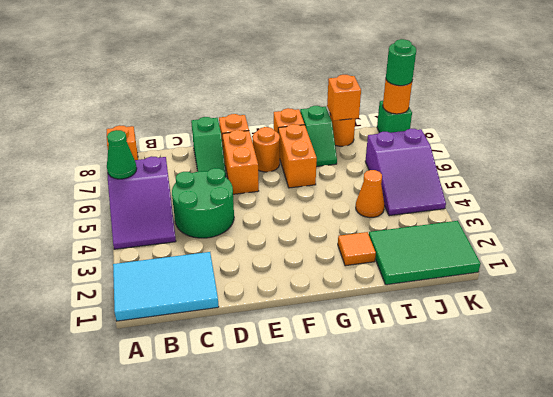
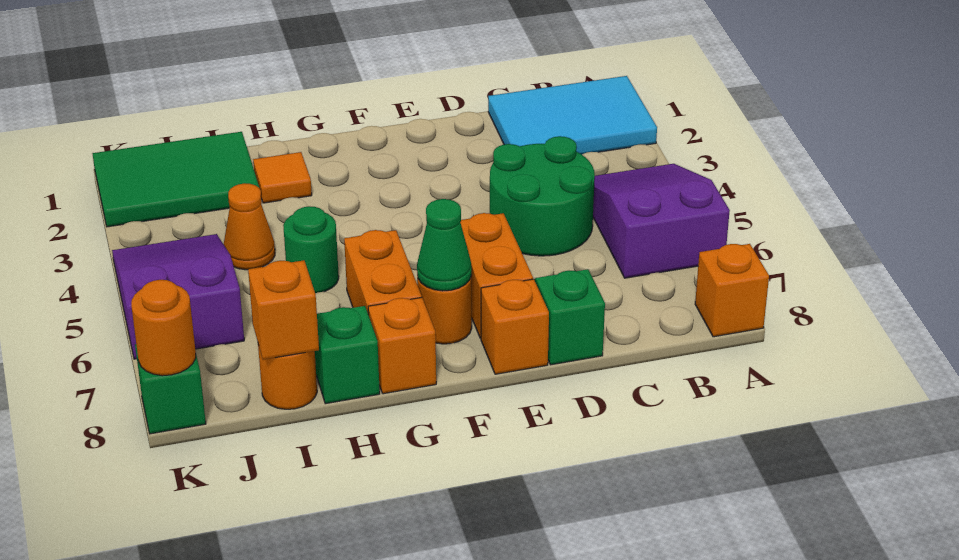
green cone A6 level 2 -> green cone F7 level 2
green round brick K8 level 3 -> green round brick H5 level 1

